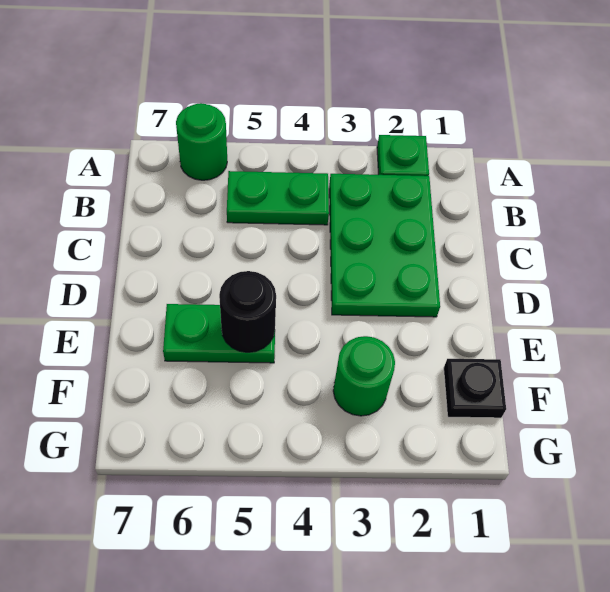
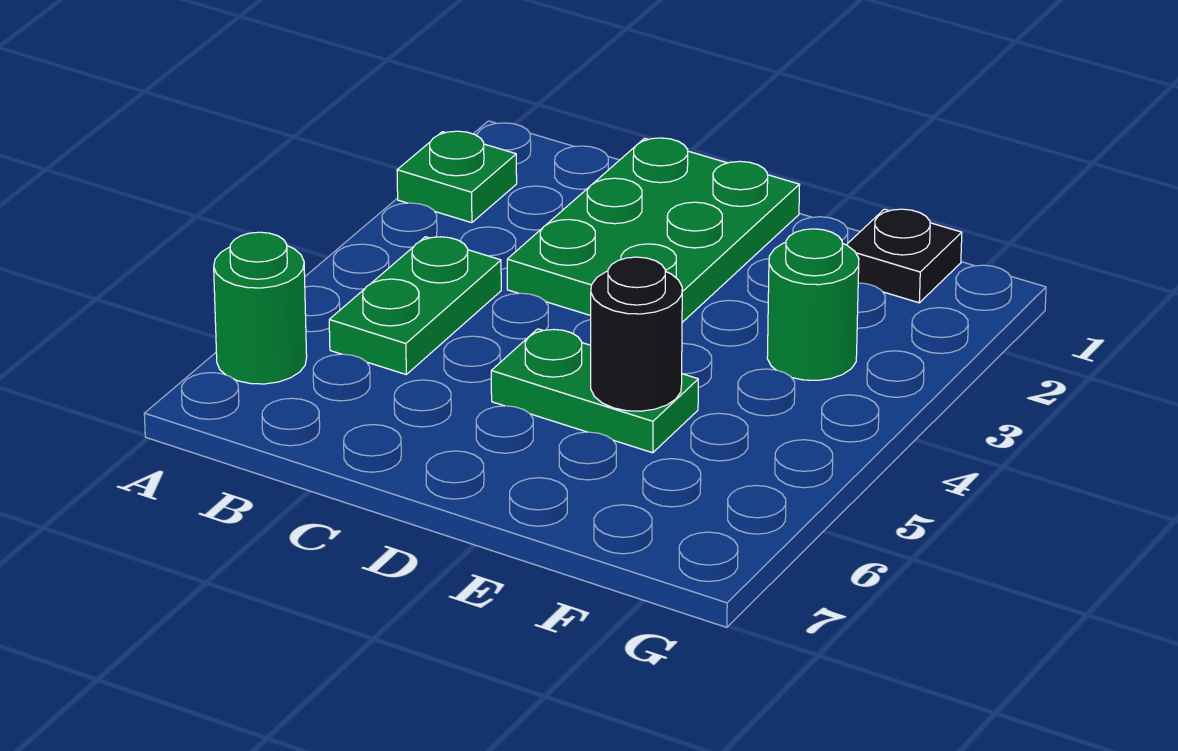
green plate B2:D3 level 1 -> green plate C1:D3 level 1
green plate E5:E6 level 1 -> green plate D5:E5 level 1

